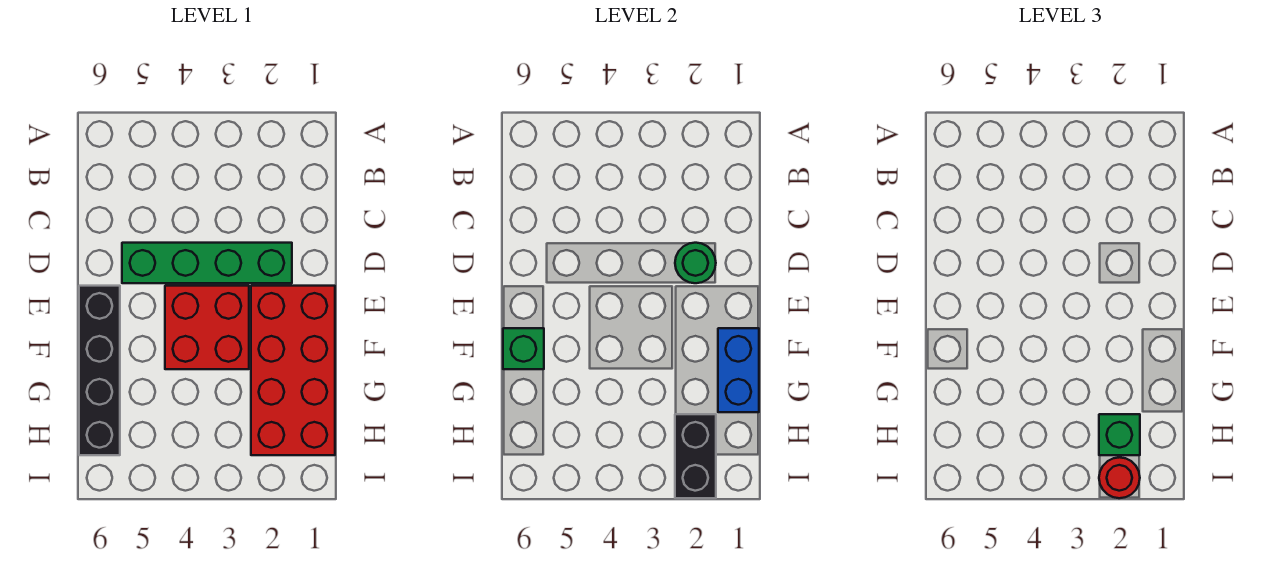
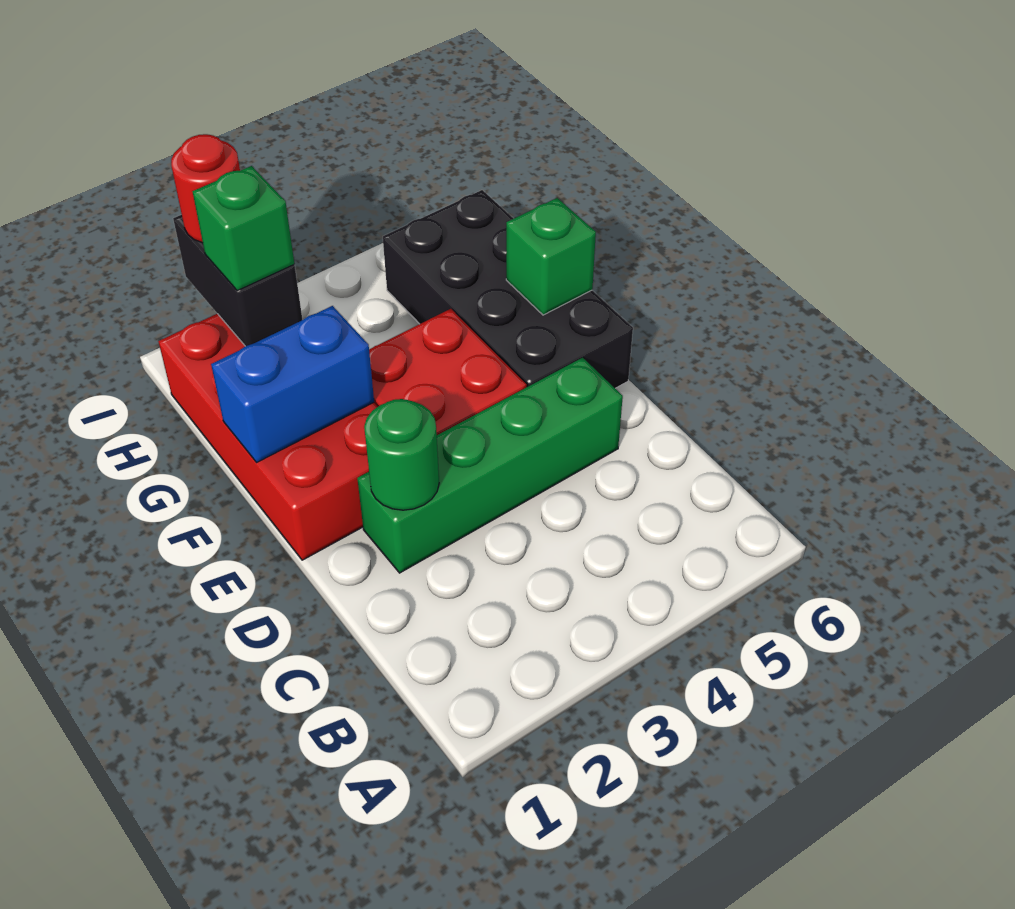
black brick E6:H6 level 1 -> black brick E5:H6 level 1
blue brick F1:G1 level 2 -> blue brick F1:F2 level 2

